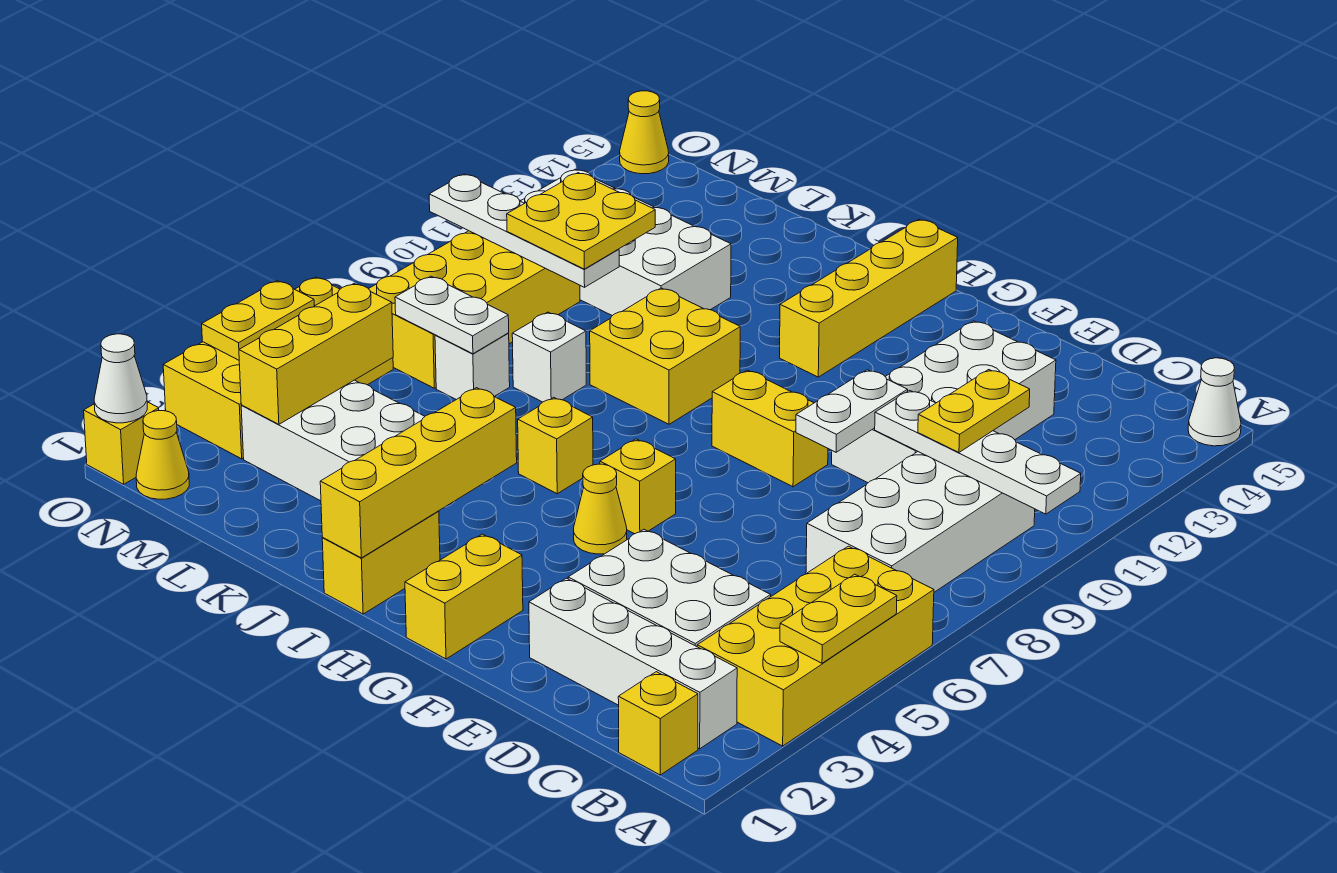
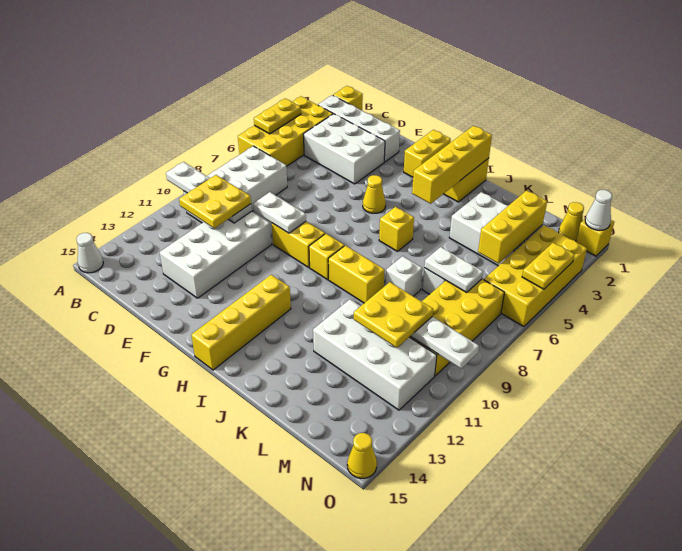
yellow plate C10:C11 level 3 -> yellow plate C10:D11 level 3
white plate E9:E10 level 2 -> white plate E9:F9 level 2
yellow brick G6 level 1 -> yellow brick H9 level 1
yellow brick I9:J10 level 1 -> yellow brick I9:J9 level 1

